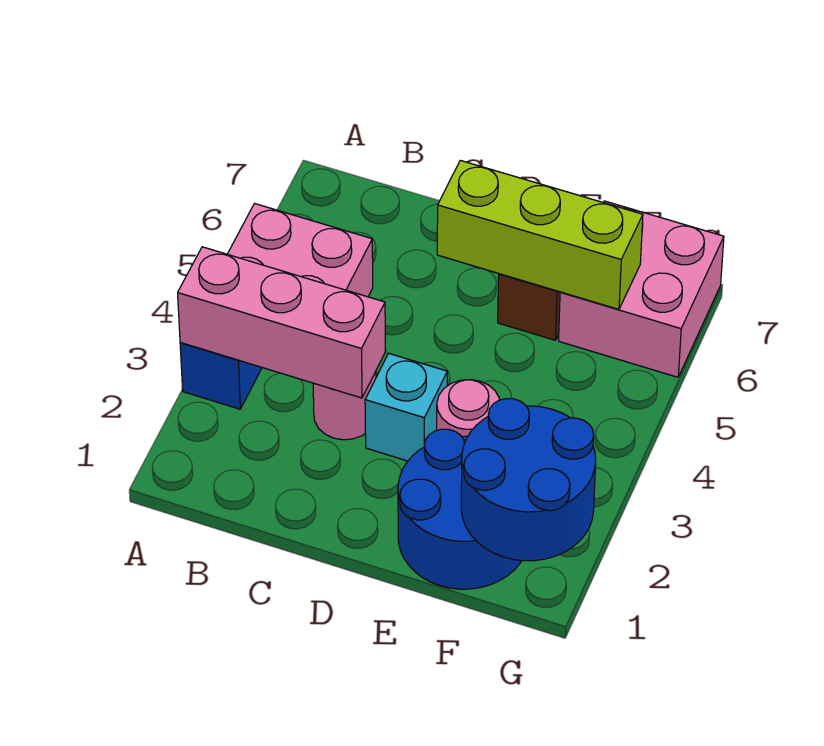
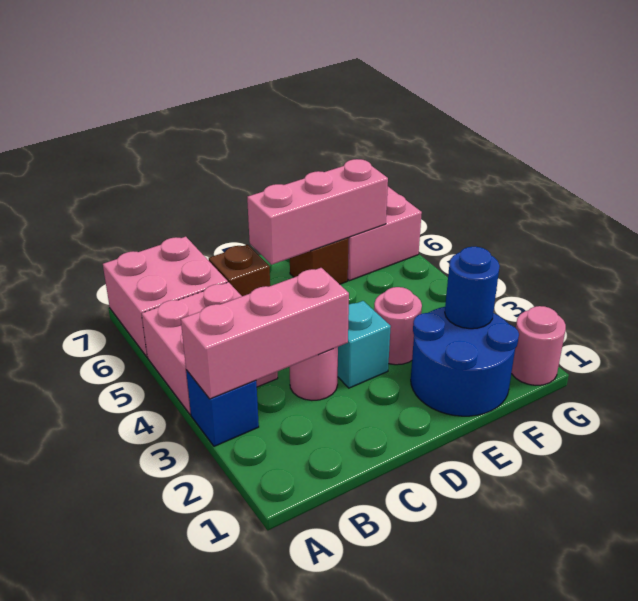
none -> pink brick A6:B7 level 1
none -> brown brick C6 level 1
lime brick D6:F6 level 2 -> pink brick D6:F6 level 2
blue round brick F1:G2 level 2 -> blue round brick F2 level 2
none -> pink round brick G1 level 1

